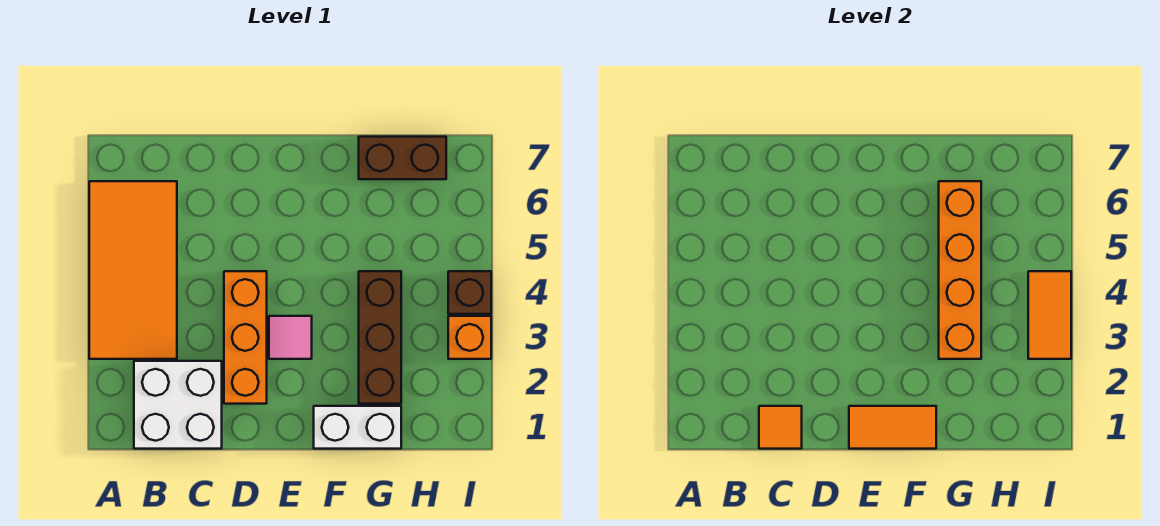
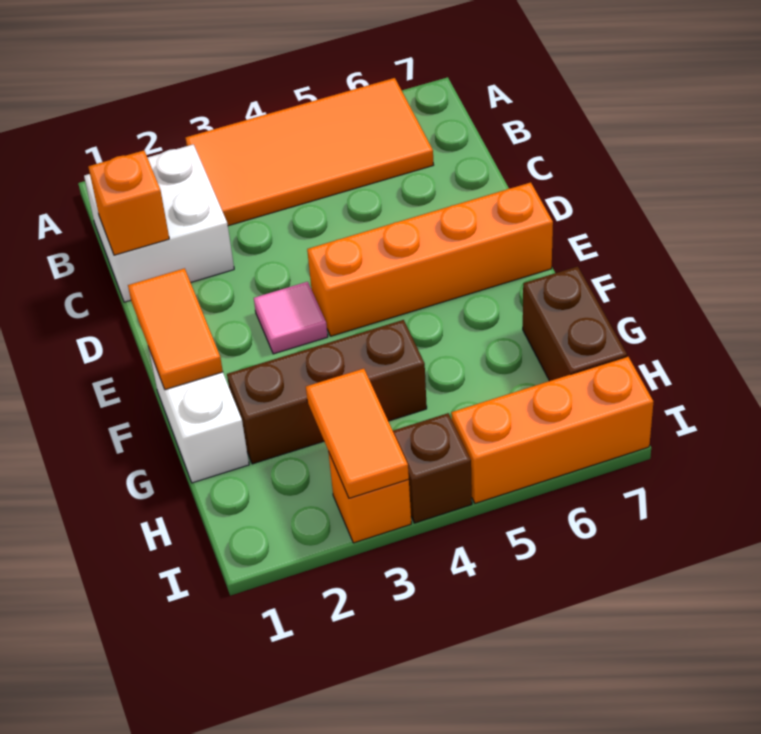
orange tile C1 level 2 -> orange brick C1 level 2
orange brick D2:D4 level 1 -> orange brick I5:I7 level 1
orange brick G3:G6 level 2 -> orange brick E4:E7 level 1
orange tile I3:I4 level 2 -> orange tile H3:I3 level 2

